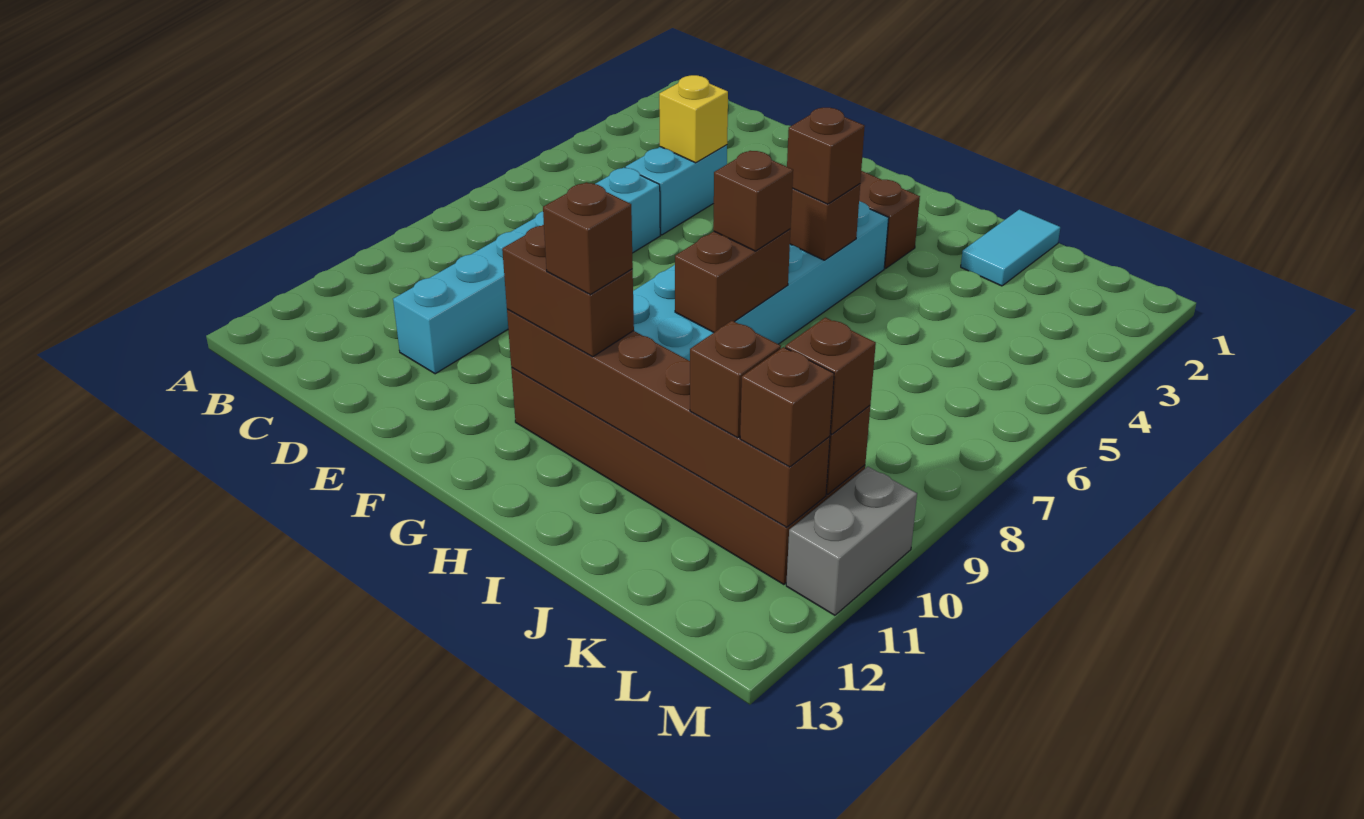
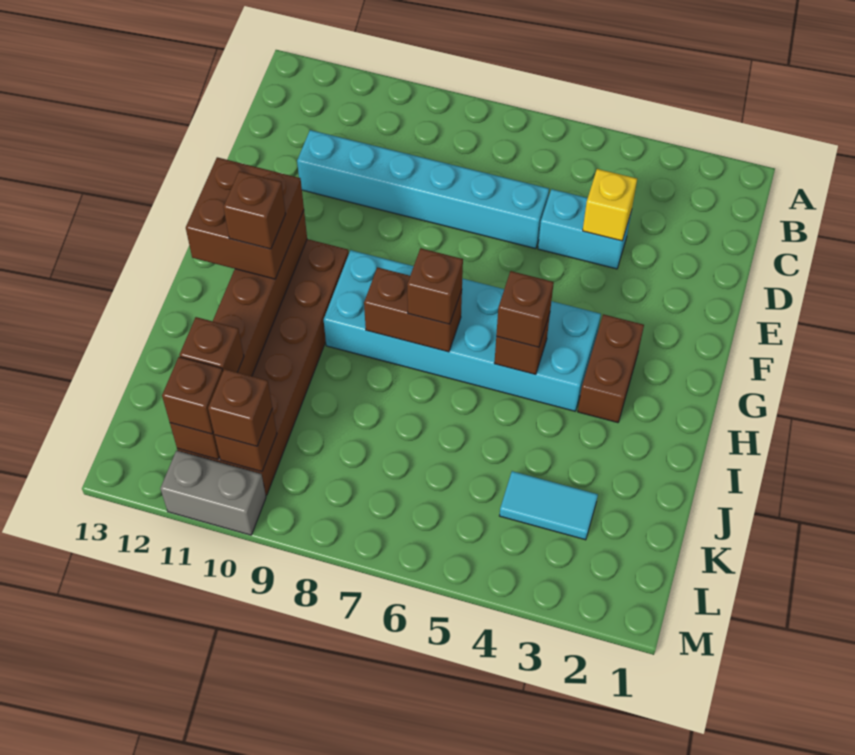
brown brick G11:H11 level 3 -> brown brick G11:H12 level 3
cyan tile J1:J2 level 1 -> cyan tile K3:K4 level 1

